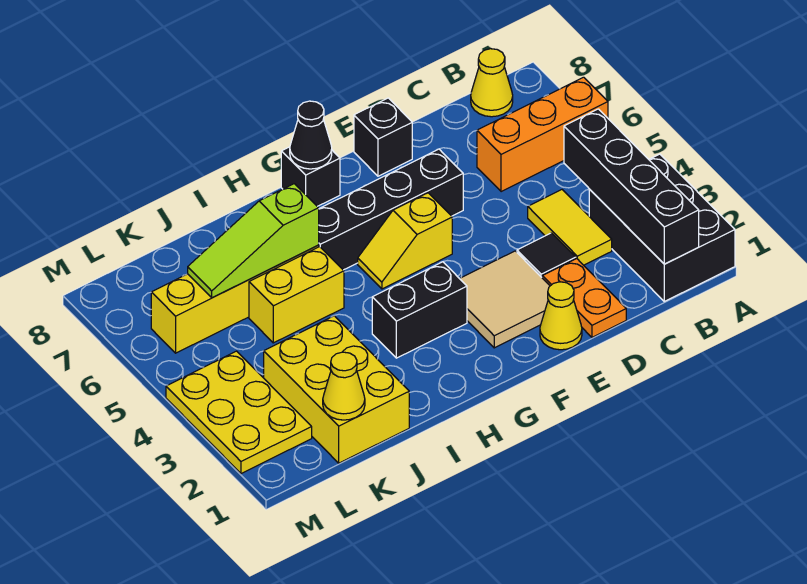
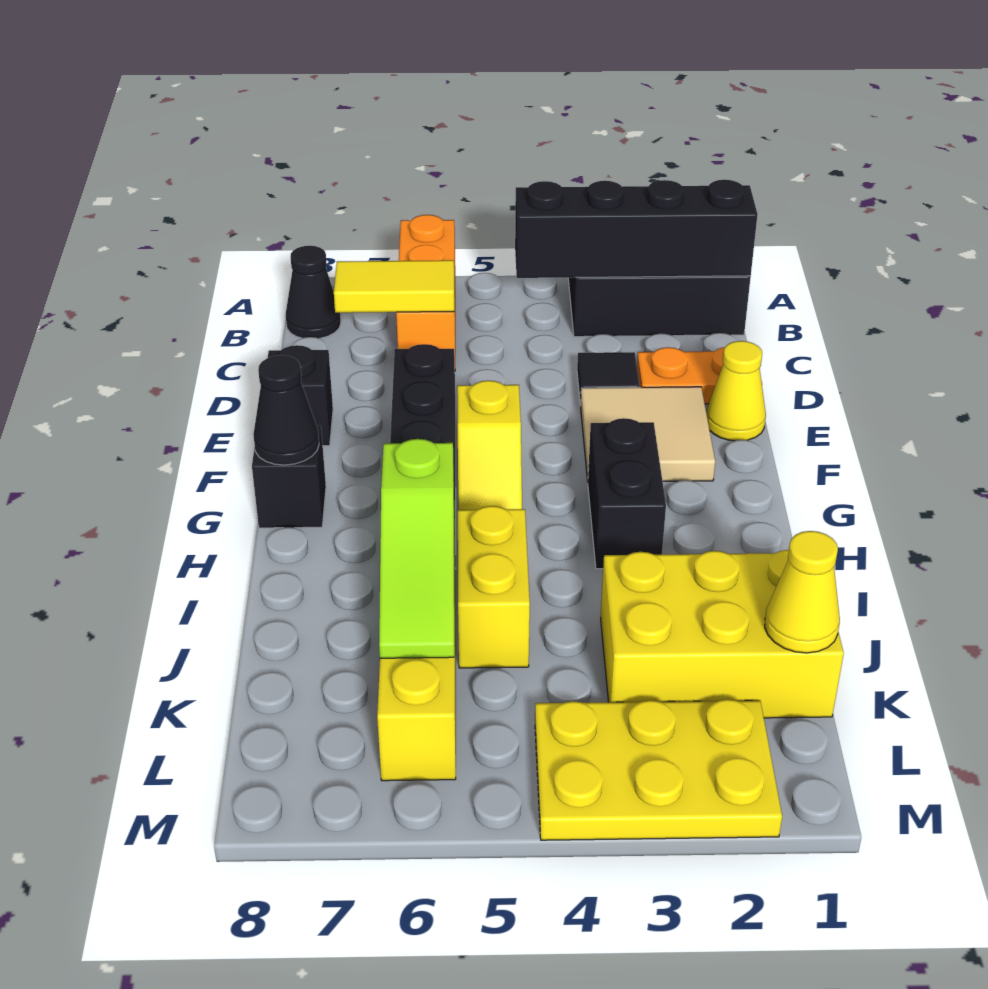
yellow cone B8 level 1 -> black cone B8 level 1
yellow tile C3:C4 level 1 -> yellow tile C6:C7 level 2

